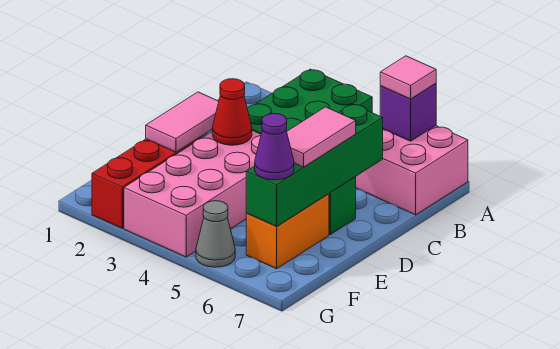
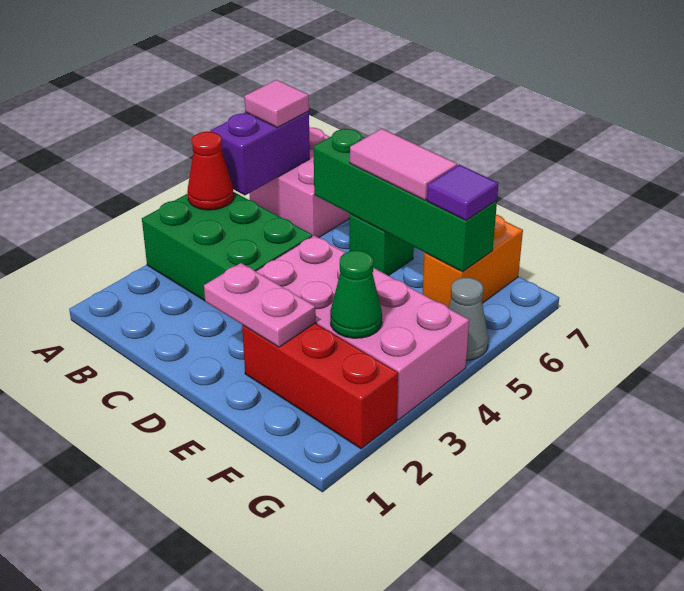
purple brick A6 level 2 -> purple brick A5:A6 level 2
pink tile D2:E2 level 2 -> pink plate D2:E2 level 2
red cone D3 level 2 -> red cone A4 level 2
orange brick E6:F6 level 1 -> orange brick F6:F7 level 1
none -> green cone F3 level 2
purple cone F6 level 3 -> purple tile F6 level 3

